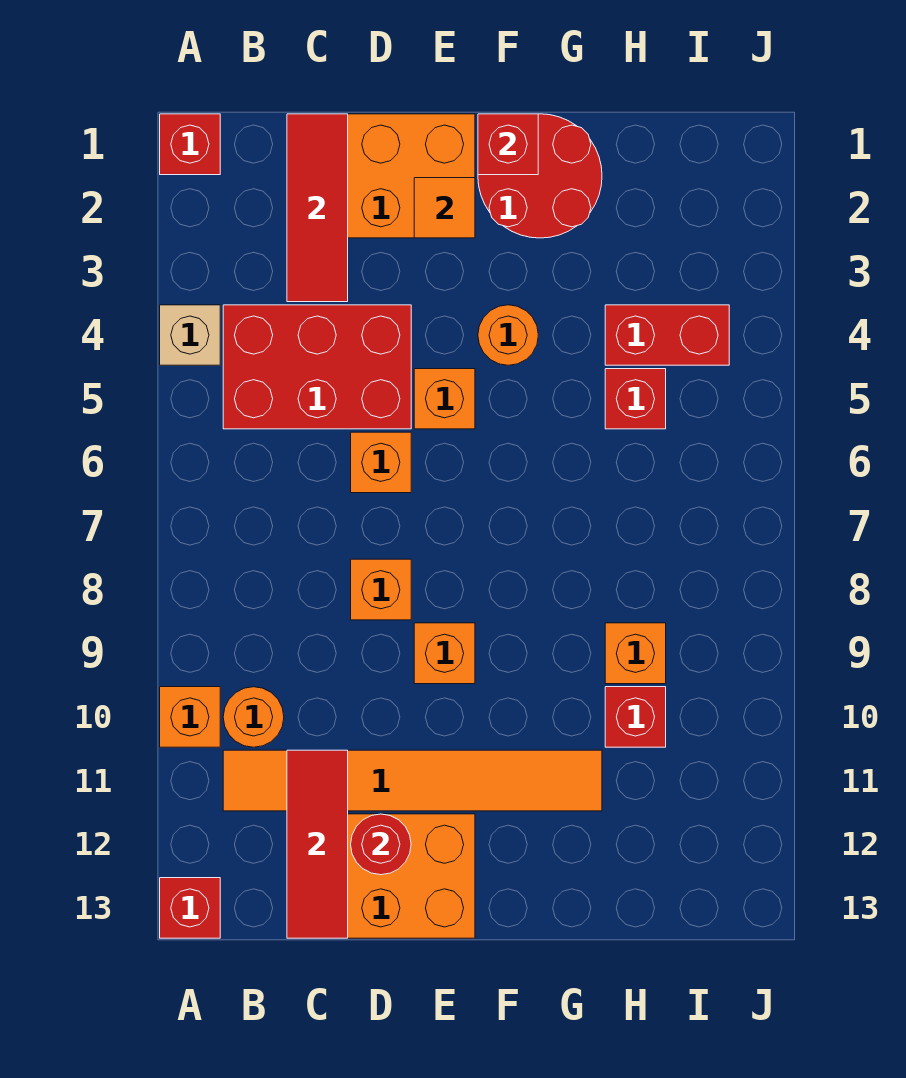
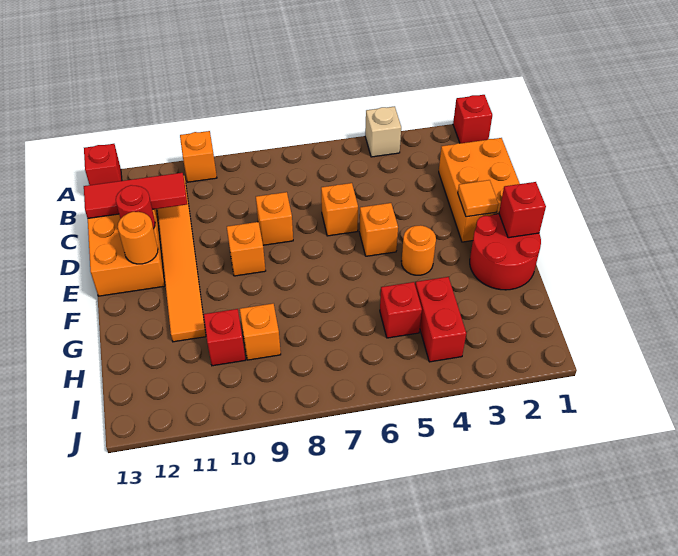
red brick B4:D5 level 1 -> none
orange round brick B10 level 1 -> orange round brick E12 level 2
red tile C1:C3 level 2 -> none

